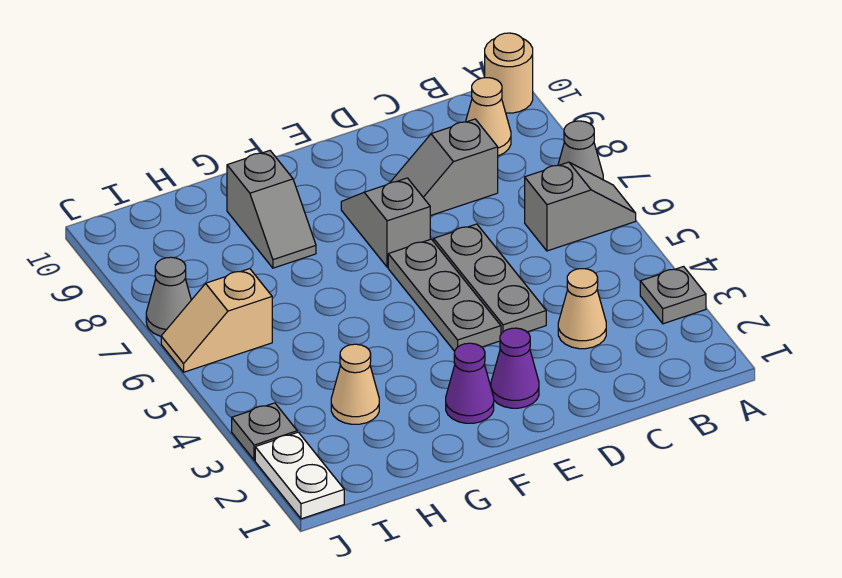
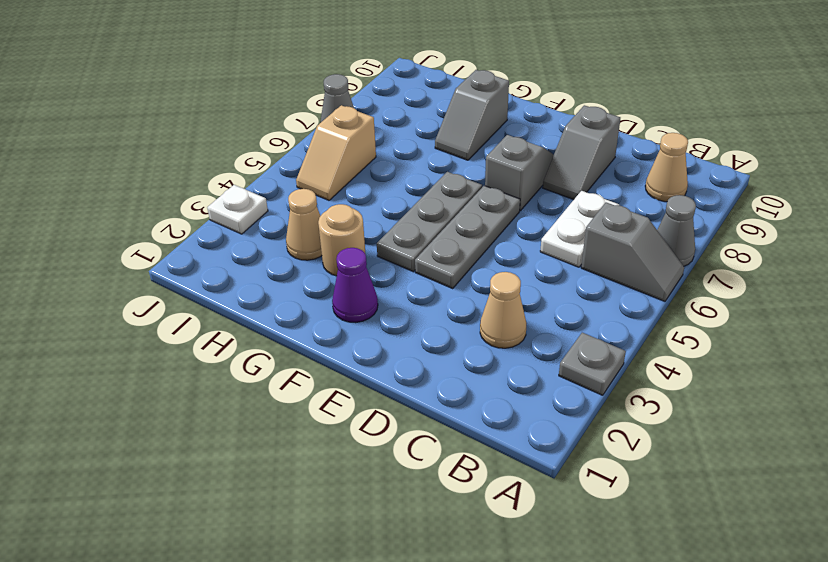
tan round brick A10 level 1 -> tan round brick G3 level 1
grey slope C8:D8 level 1 top C -> grey slope D8:D9 level 1 top 9
grey plate D4:D6 level 1 -> grey plate F4:F6 level 1
purple cone E2 level 1 -> none
tan slope I6:J6 level 1 top I -> tan slope I5:I6 level 1 top 6
white plate J1:J2 level 1 -> white plate C6:C7 level 1
grey plate J3 level 1 -> white plate J3 level 1

